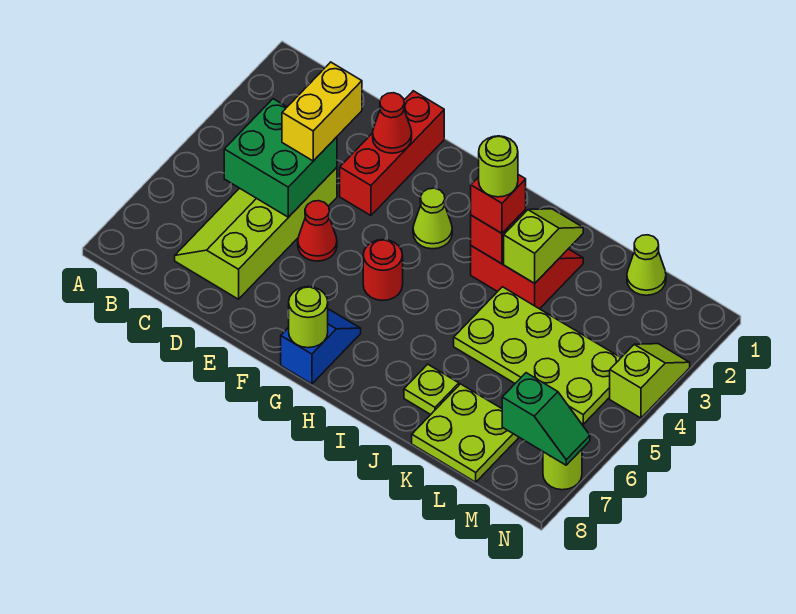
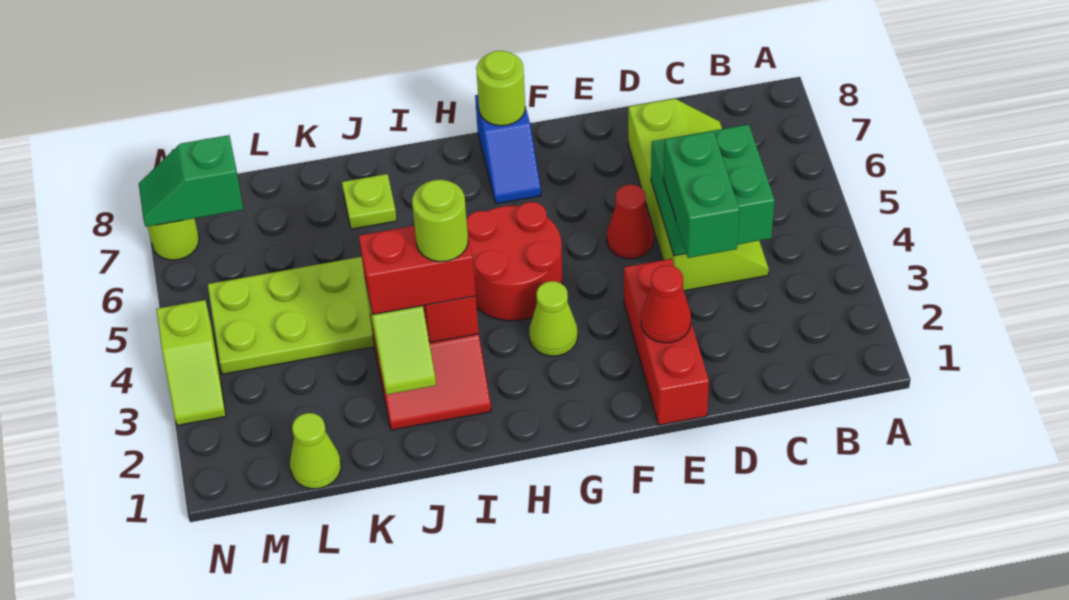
yellow brick D3:D4 level 3 -> green brick D3:D4 level 3
red round brick G5 level 1 -> red round brick G4:H5 level 1
red brick I3 level 3 -> red brick I3:J3 level 3
lime plate K7:L8 level 1 -> none

